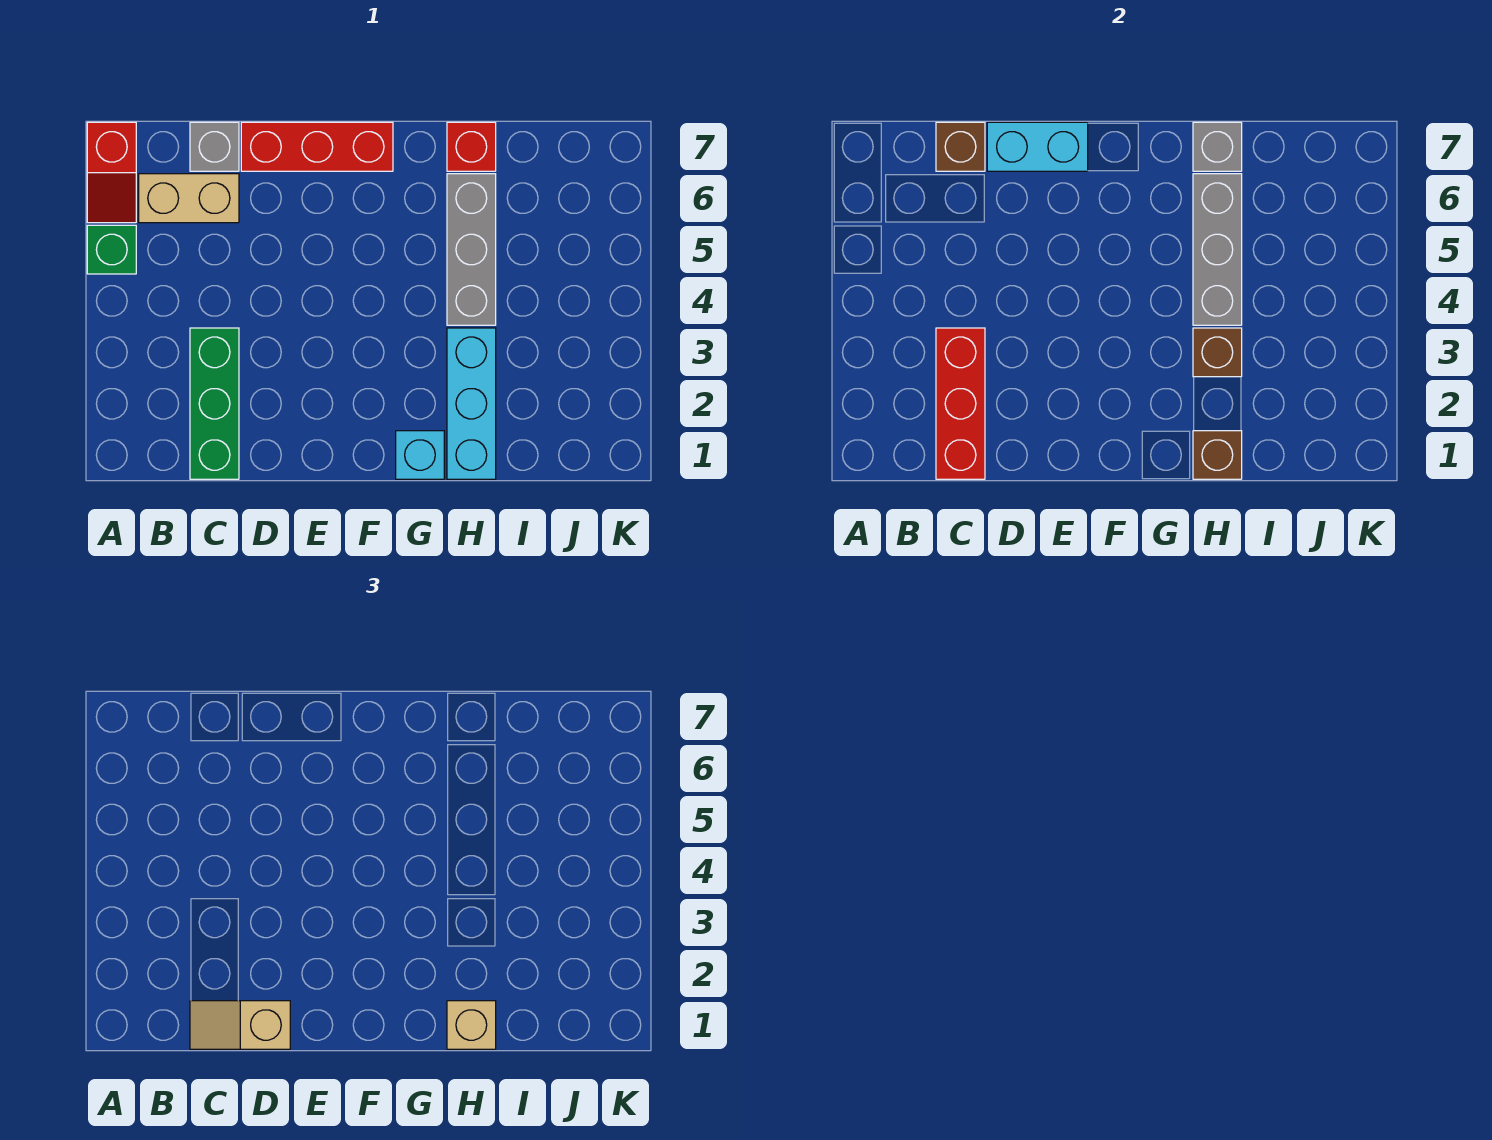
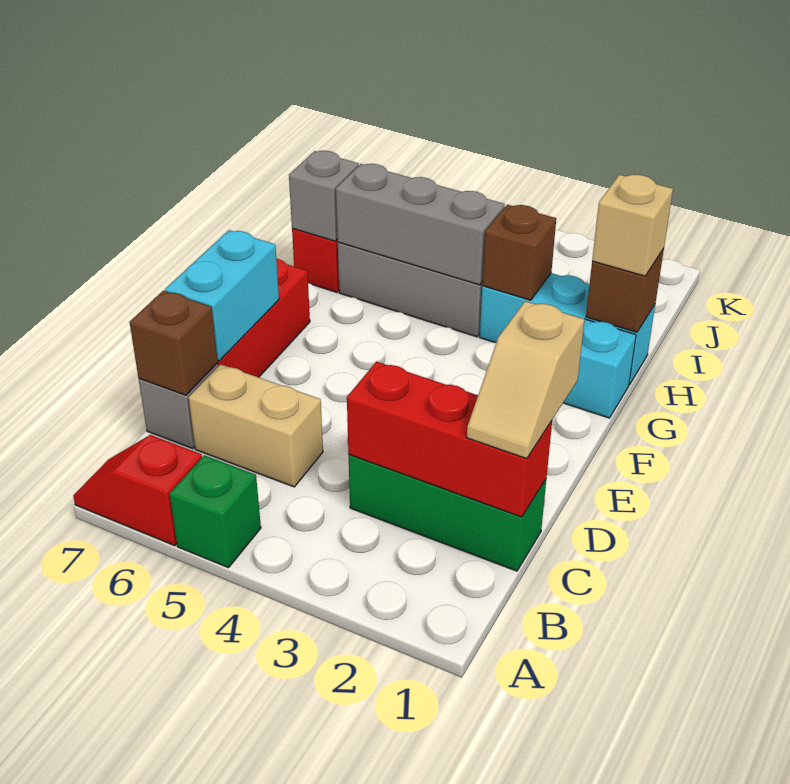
red slope A6:A7 level 1 top 7 -> red slope A6:A7 level 1 top 6
tan brick B6:C6 level 1 -> tan brick C5:C6 level 1

